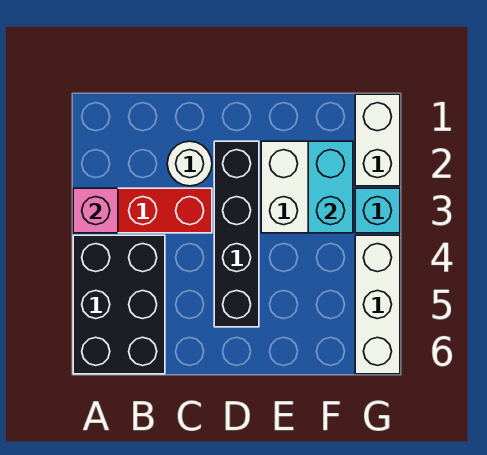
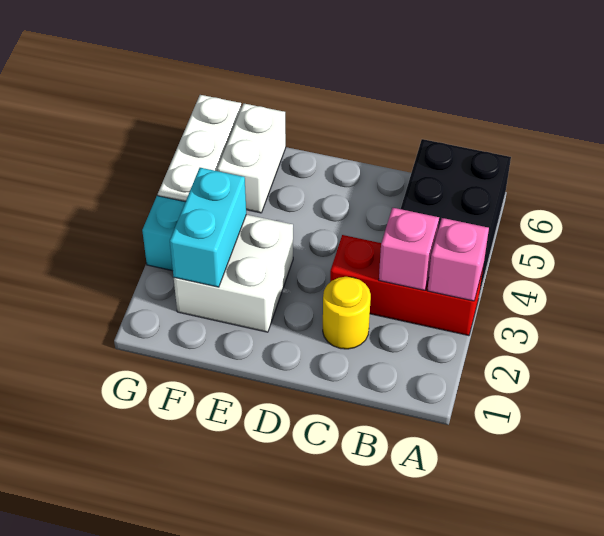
none -> pink brick B3 level 2
white round brick C2 level 1 -> yellow round brick C2 level 1
black brick D2:D5 level 1 -> none
white brick G1:G2 level 1 -> white brick F5:F6 level 1

